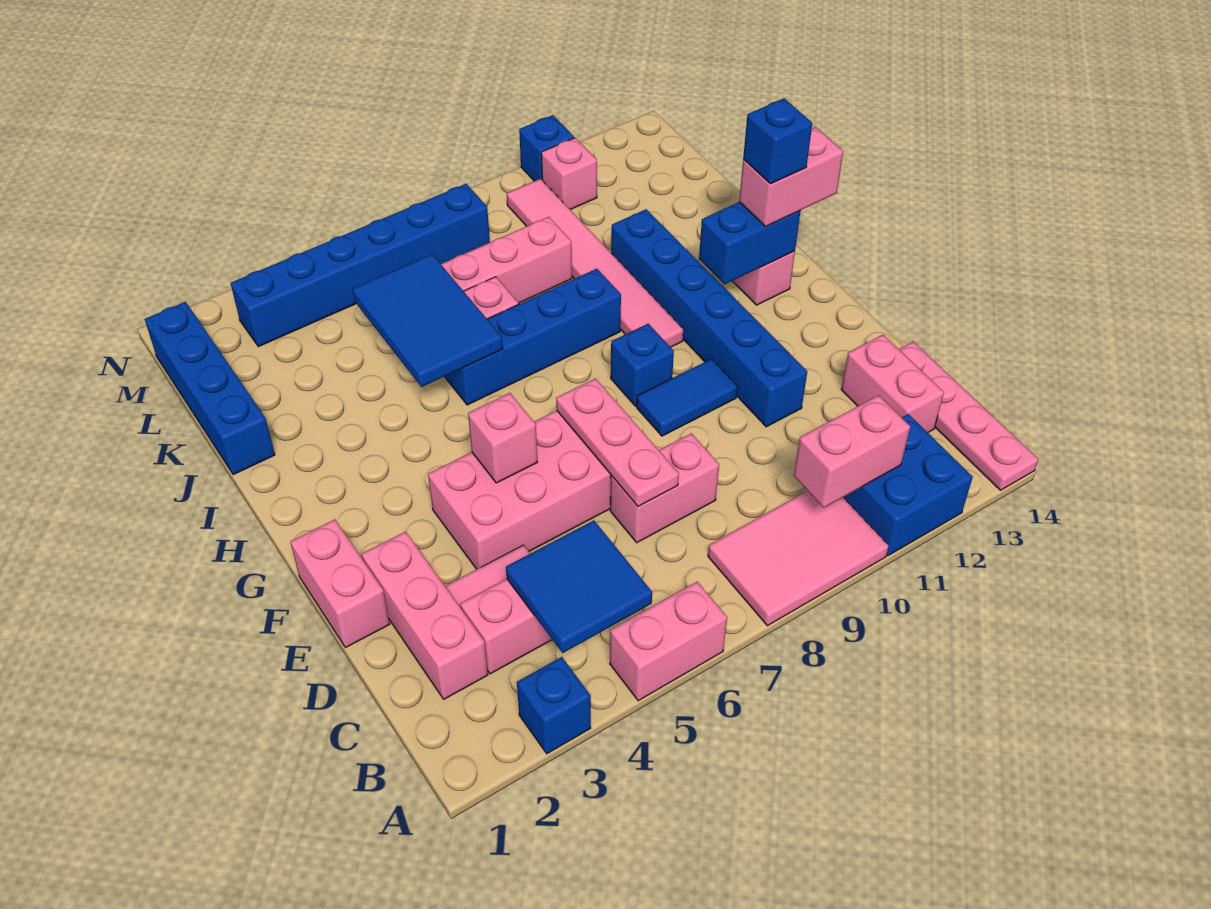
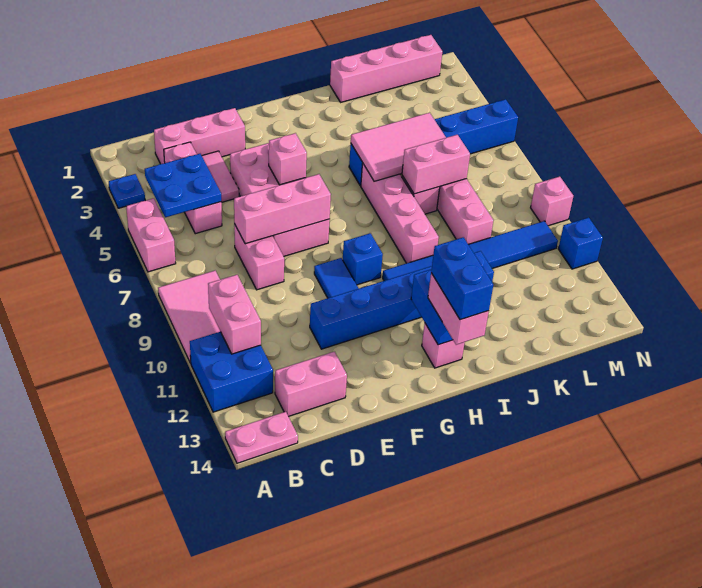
blue brick A3 level 1 -> blue plate A3 level 1
pink plate A14:D14 level 1 -> pink plate A14:B14 level 1
blue tile B4:C5 level 2 -> blue plate B4:C5 level 2
pink plate D7:F7 level 2 -> pink brick D7:F7 level 2
pink brick E1:F1 level 1 -> pink brick J7:K7 level 2
pink tile H10:M10 level 1 -> blue tile H10:M10 level 1
blue brick H13 level 4 -> blue brick H13:H14 level 4
blue tile I5:K6 level 2 -> pink tile I5:K6 level 2
blue brick I6:I9 level 1 -> pink brick I6:I9 level 1
blue brick J1:M1 level 1 -> pink brick J1:M1 level 1
blue brick M3:M8 level 1 -> blue brick I5:N5 level 1
pink brick M11 level 1 -> pink brick N9 level 1

